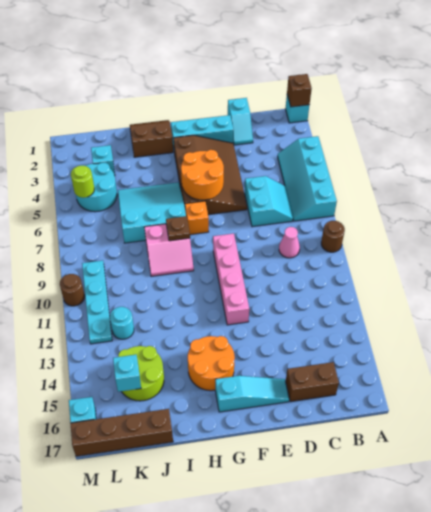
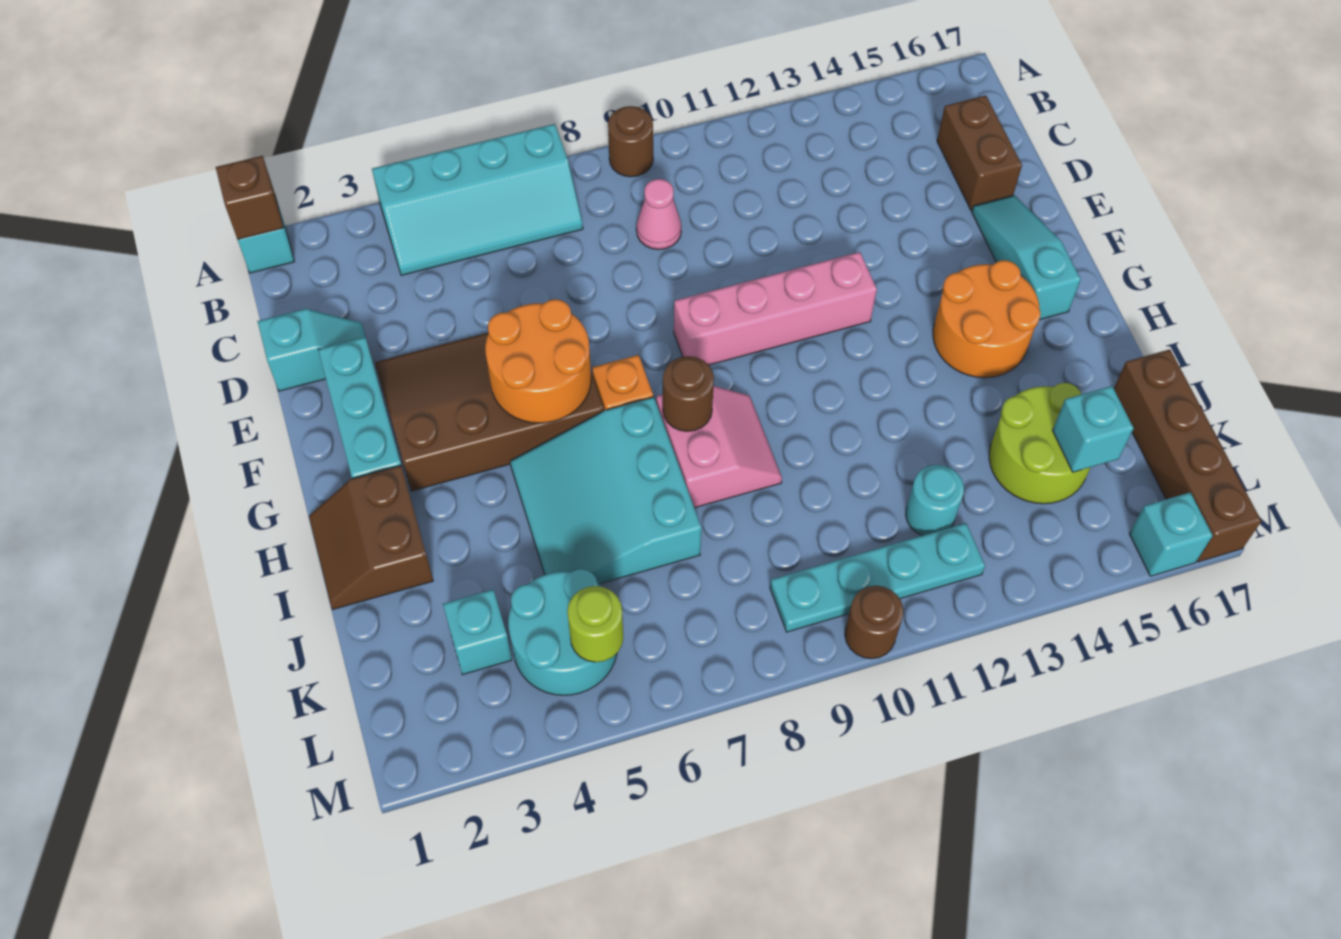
cyan slope C6:D7 level 1 top D -> none
brown plate H8 level 2 -> brown round brick H8 level 2

